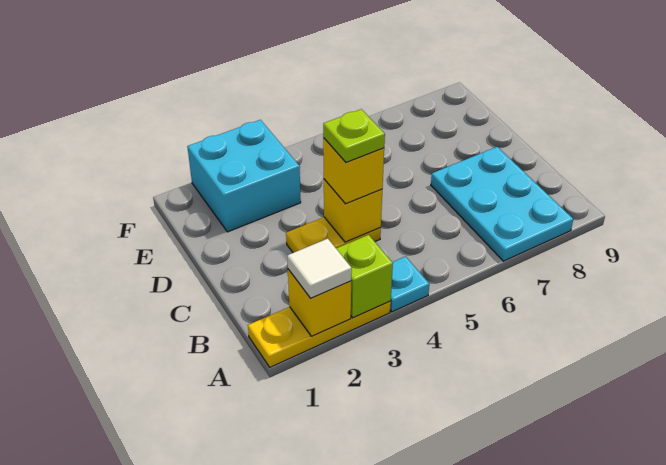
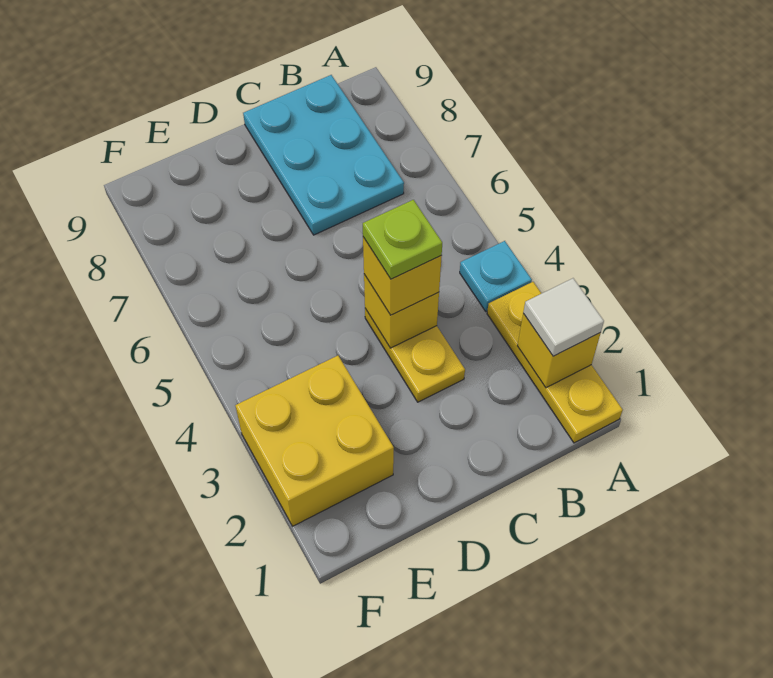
lime brick A3 level 2 -> none
cyan plate A7:C8 level 1 -> cyan plate B7:C9 level 1
cyan brick E2:F3 level 1 -> yellow brick E2:F3 level 1

